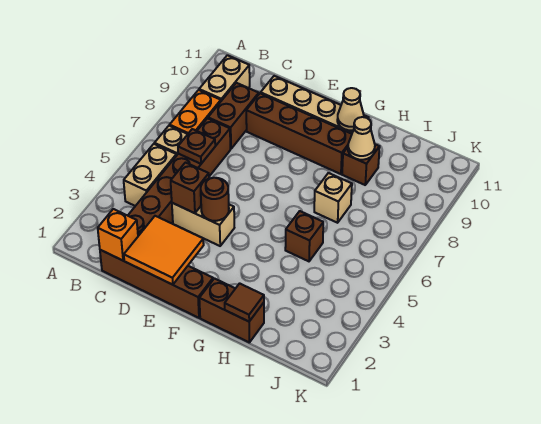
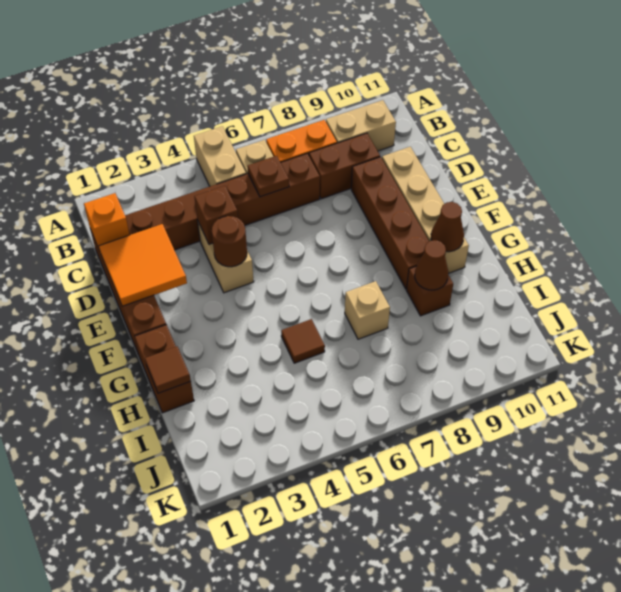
tan brick B4:B5 level 1 -> tan brick A5:B5 level 1
tan cone G10 level 2 -> brown cone G10 level 2
brown brick H5 level 1 -> brown tile H5 level 1
tan cone H9 level 2 -> brown cone H9 level 2

